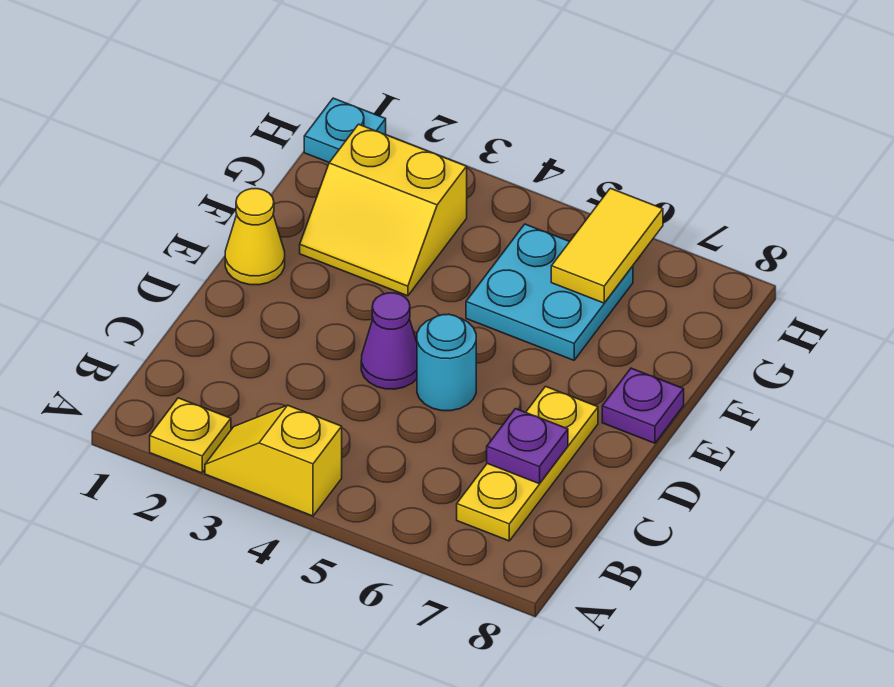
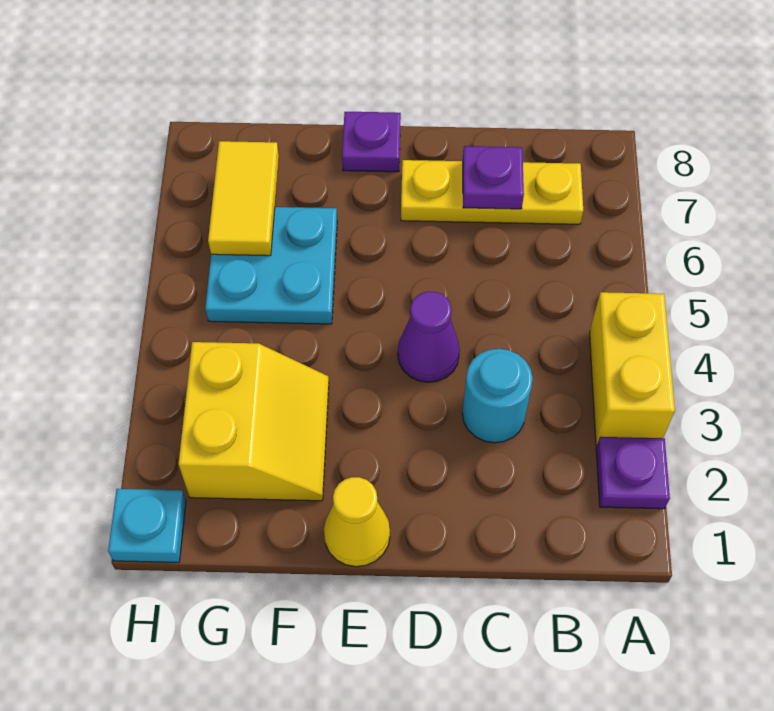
yellow plate A2 level 1 -> purple plate A2 level 1
yellow slope A3:A4 level 1 top 4 -> yellow brick A3:A4 level 1
cyan round brick D5 level 1 -> cyan round brick C3 level 1
yellow tile G6:H6 level 2 -> yellow tile G6:G7 level 2

